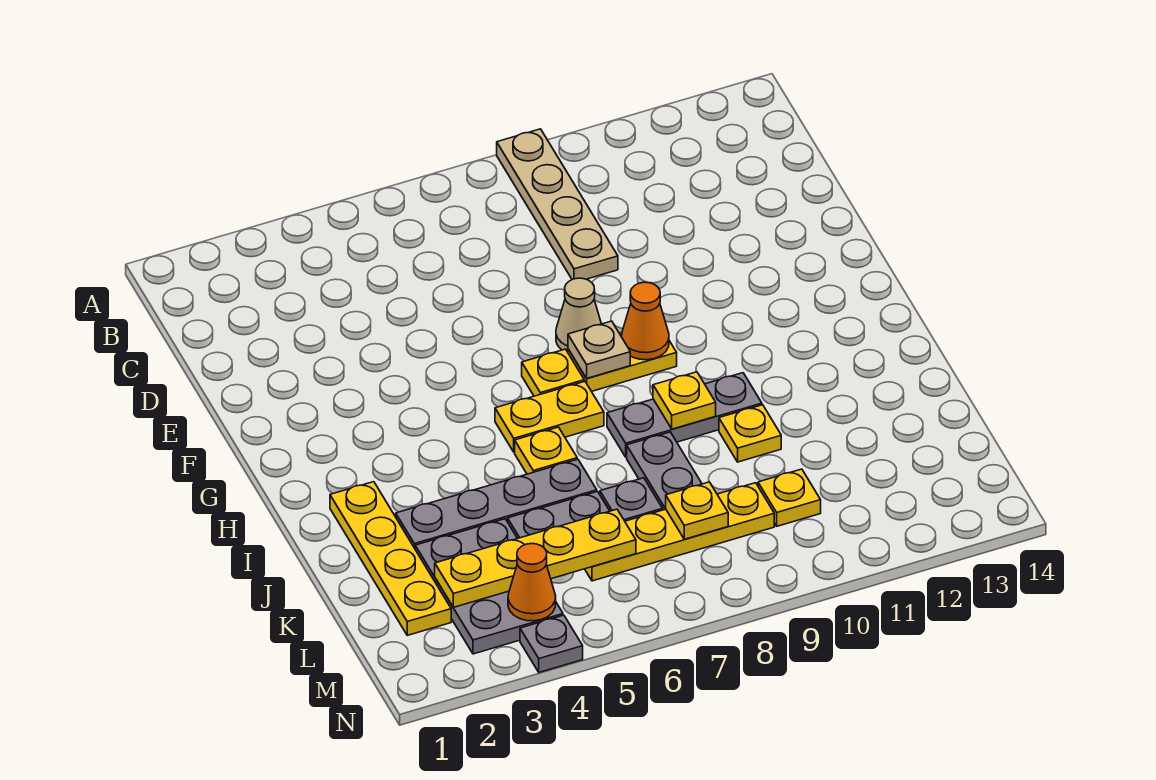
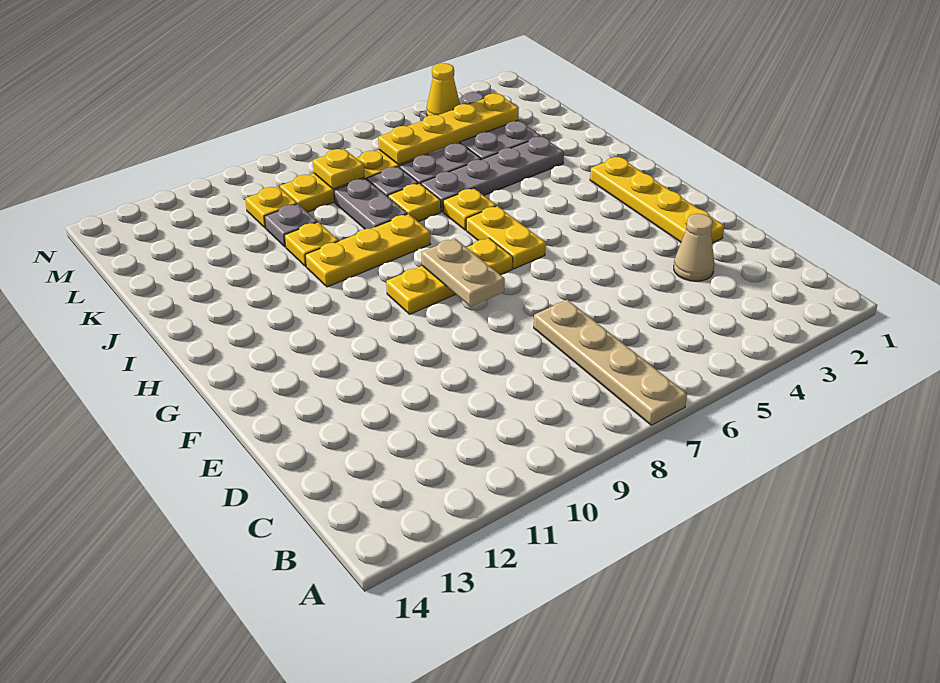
tan plate A9:D9 level 1 -> tan plate A7:D7 level 1
tan cone F8 level 1 -> tan cone D3 level 1
tan plate G8 level 2 -> tan plate F8:G8 level 2
orange cone G9 level 2 -> none
yellow plate H6:H7 level 1 -> yellow plate G6:H6 level 1
yellow plate I2:L2 level 1 -> yellow plate E2:H2 level 1
grey plate I8:I10 level 1 -> yellow plate I8:I10 level 1
yellow plate I9 level 2 -> yellow plate J7 level 1
orange cone M4 level 2 -> yellow cone M4 level 2
grey plate N4 level 1 -> grey plate K10 level 1

